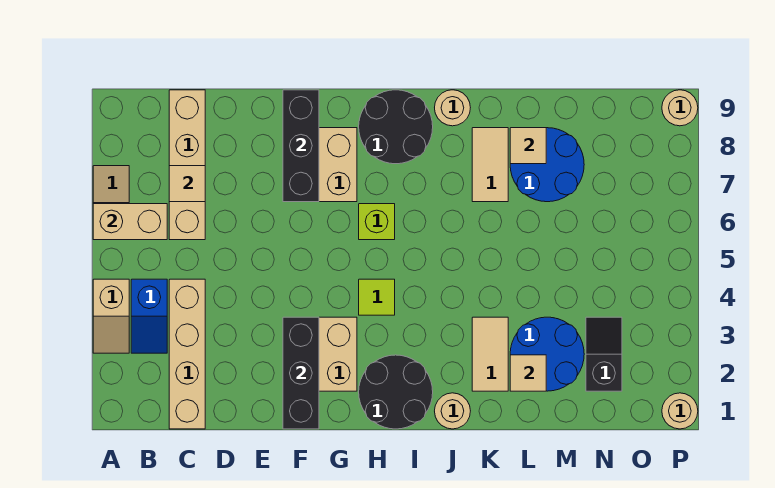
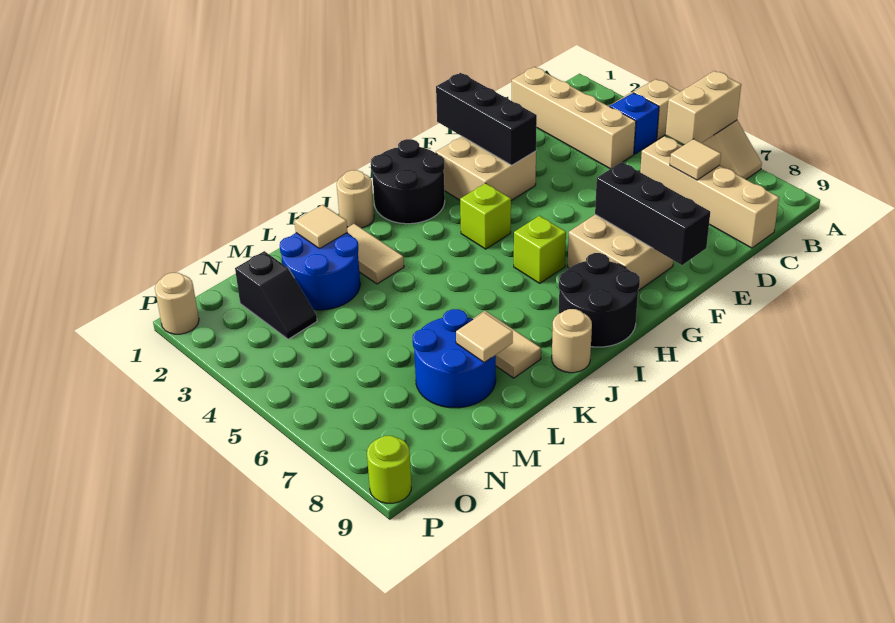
lime tile H4 level 1 -> lime brick H4 level 1
tan round brick P9 level 1 -> lime round brick P9 level 1

